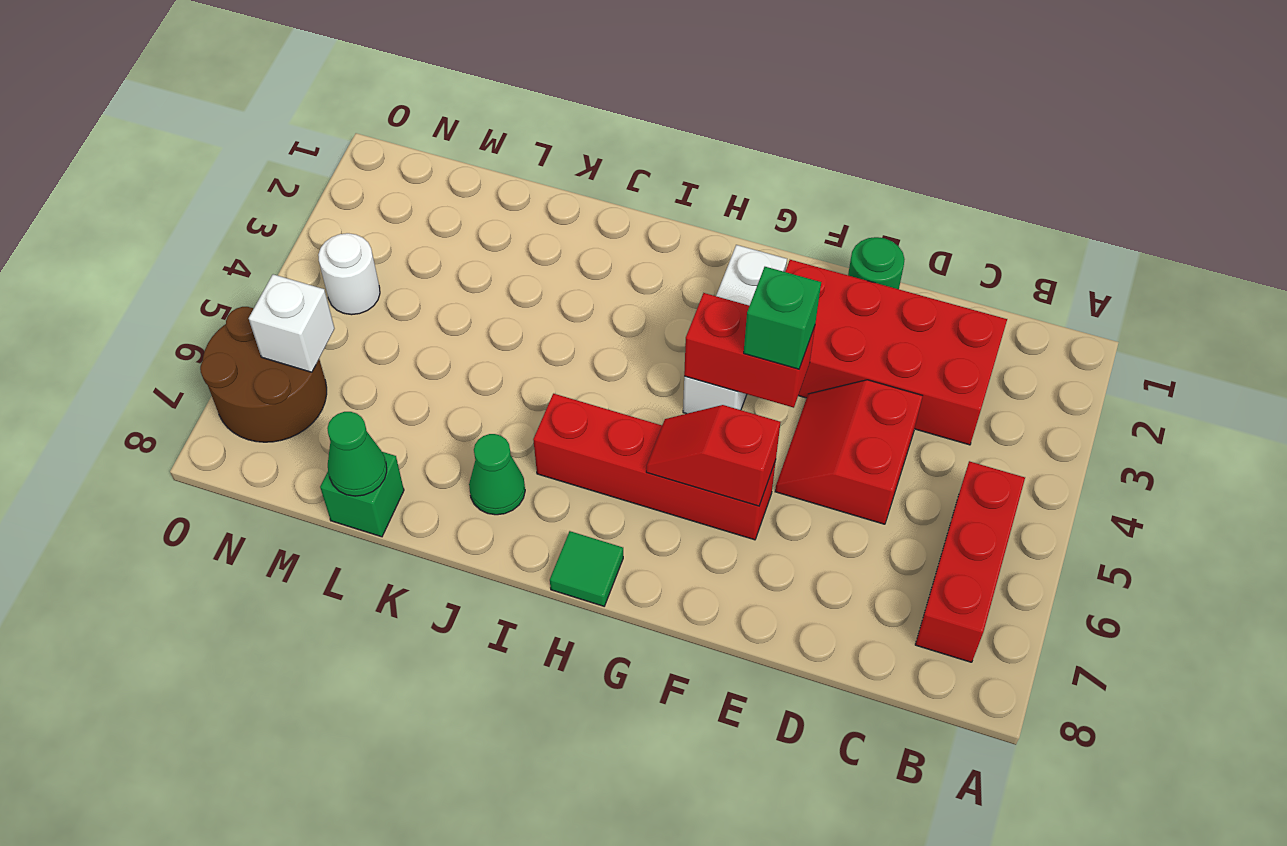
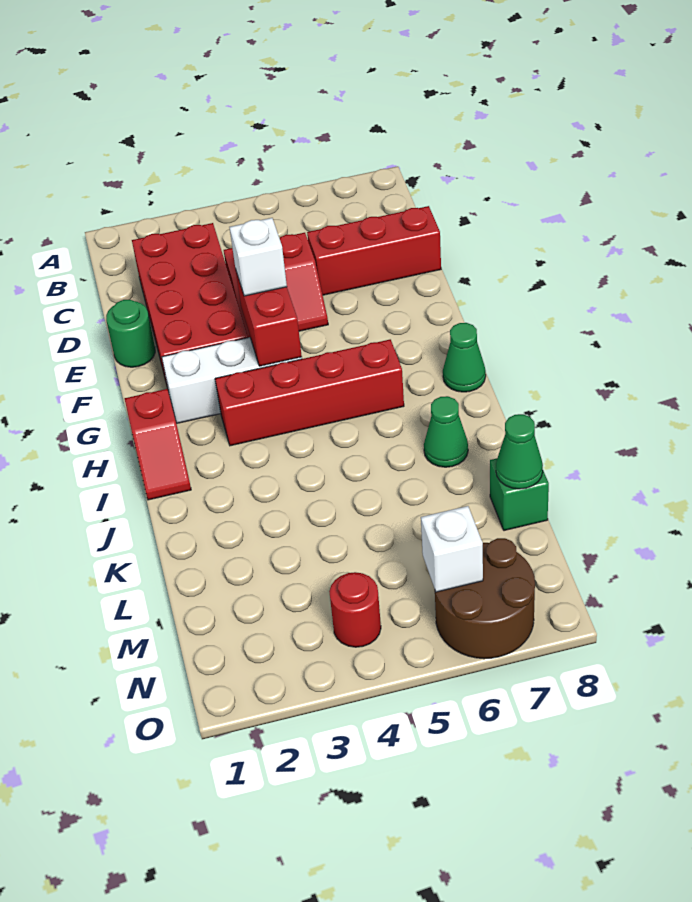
red brick B5:B7 level 1 -> red brick D6:D8 level 1
green brick F4 level 3 -> white brick F4 level 3
red brick F6:I6 level 1 -> red brick H3:H6 level 1
red slope F6:G6 level 2 top F -> red slope H1:I1 level 1 top H
green tile H8 level 1 -> green cone H8 level 1
white round brick N4 level 1 -> red round brick N4 level 1

